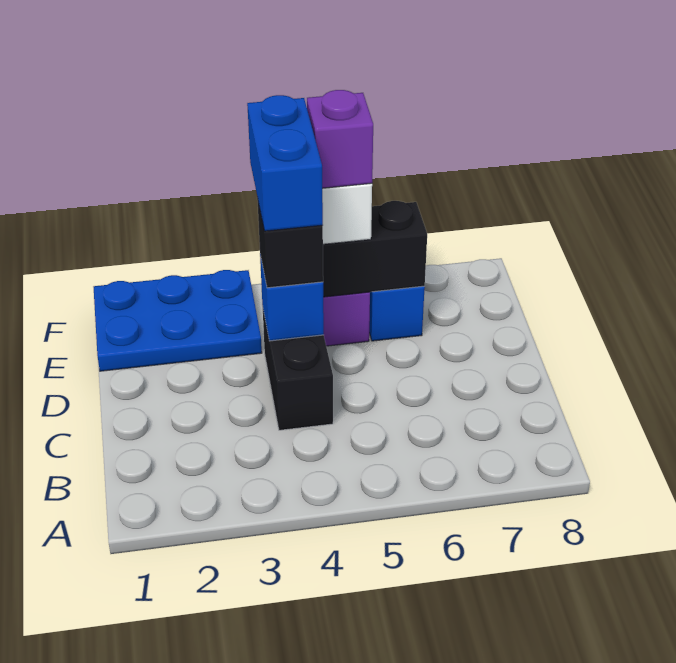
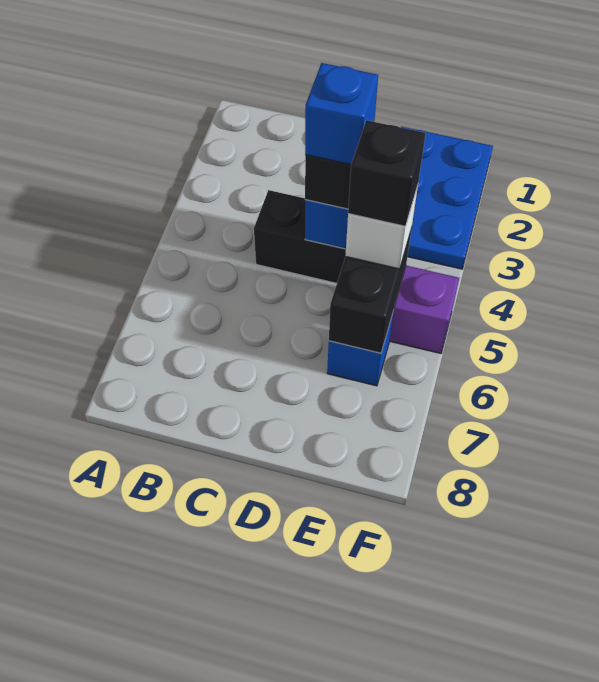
blue brick D4:E4 level 4 -> blue brick D4 level 4
purple brick E5 level 4 -> black brick E5 level 4

